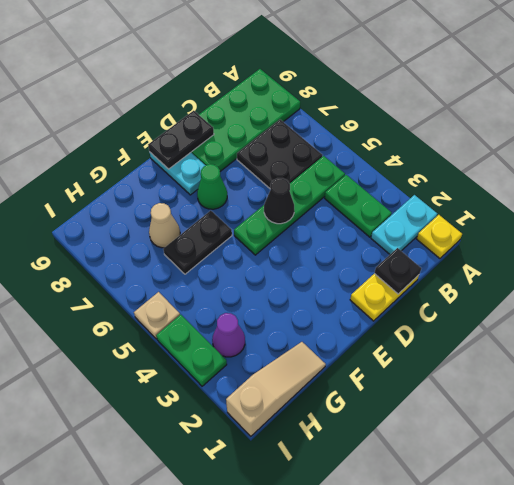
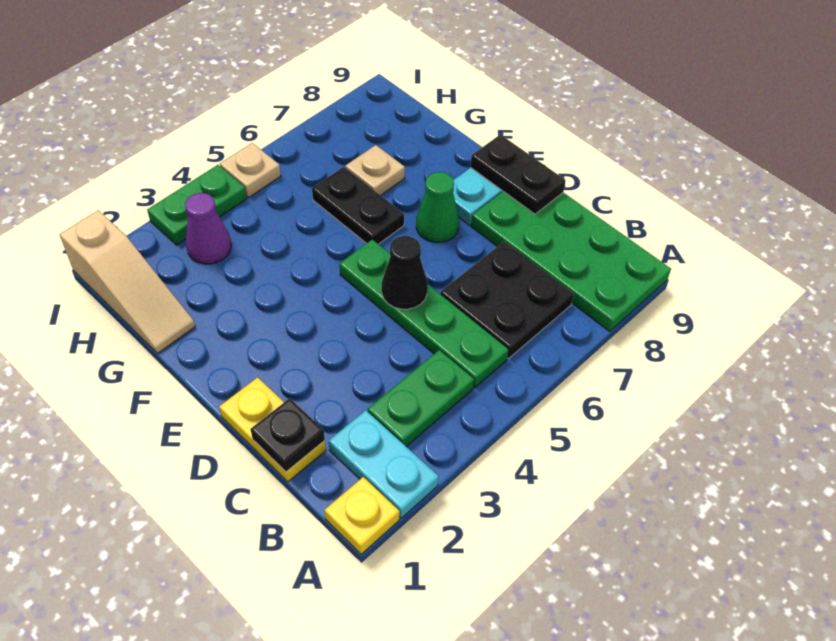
tan cone G7 level 1 -> tan plate G7 level 1

